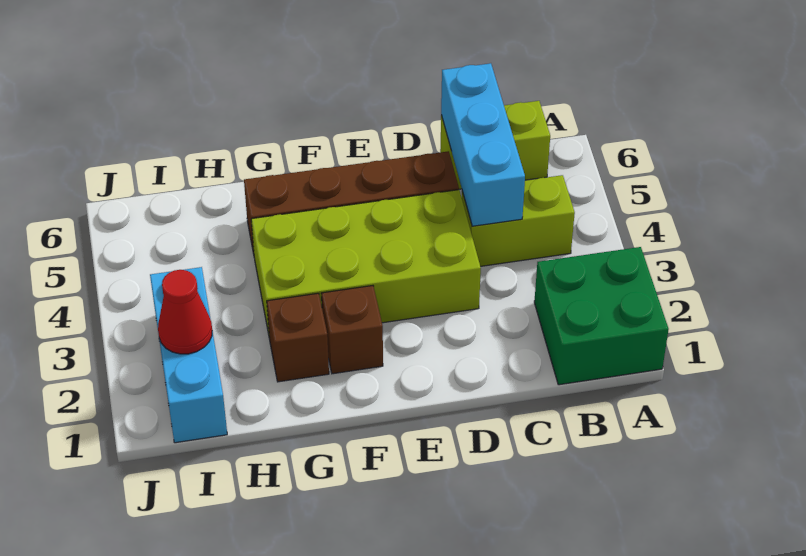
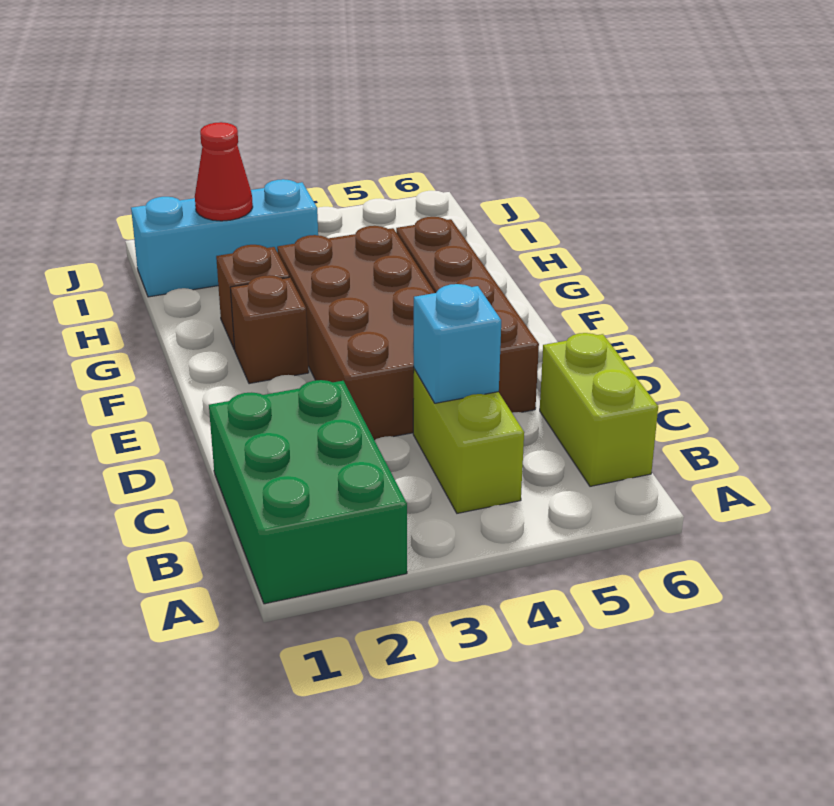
green brick A1:B2 level 1 -> green brick A1:C2 level 1
cyan brick C4:C6 level 2 -> cyan brick C4 level 2
lime brick D3:G4 level 1 -> brown brick D3:G4 level 1

